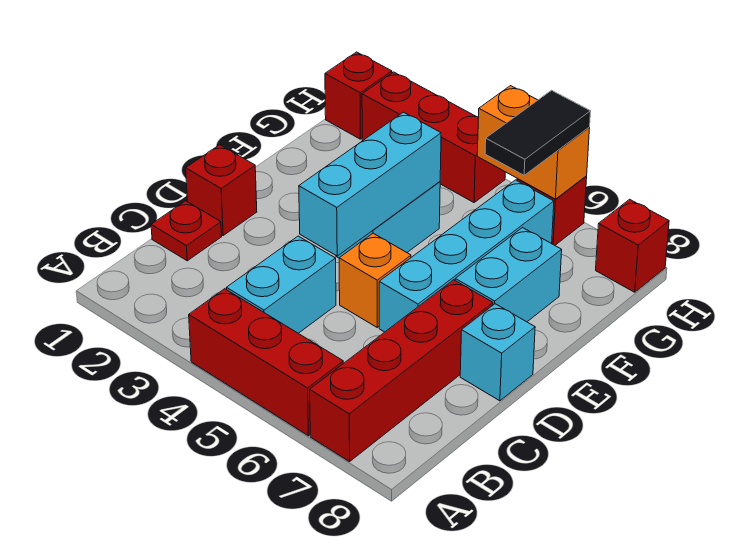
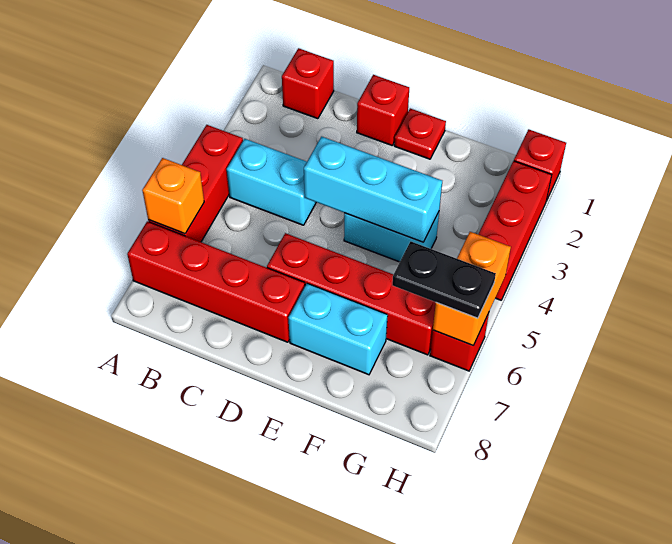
red plate C1 level 1 -> red plate E1 level 1
orange brick D5 level 1 -> orange brick A6 level 2
cyan brick D6:G6 level 1 -> red brick D6:G6 level 1
cyan brick D8 level 1 -> none
black tile G6:H6 level 3 -> black plate G6:H6 level 3
red brick H8 level 1 -> red brick B1 level 1

